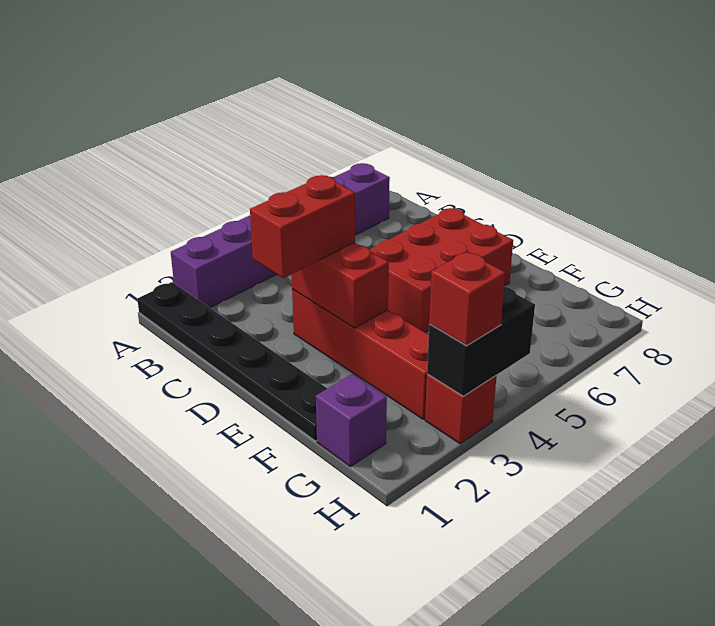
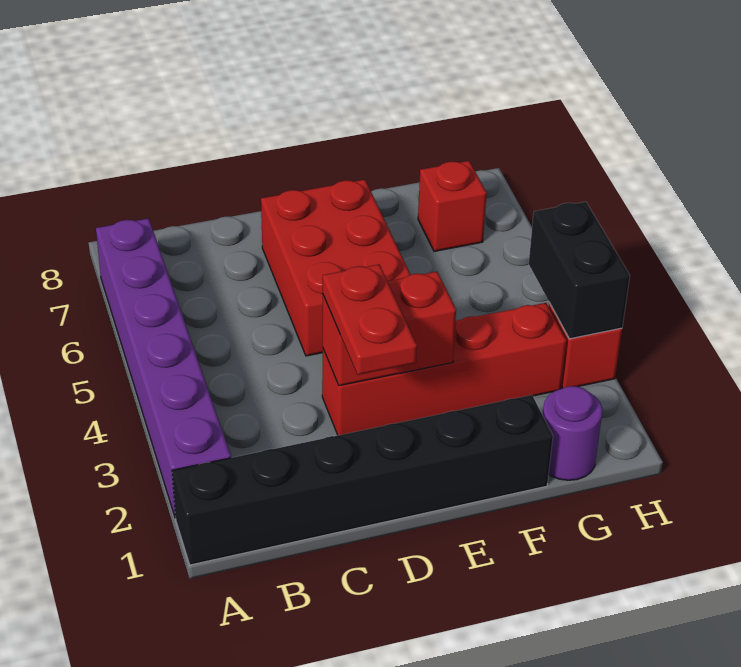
black plate A1:F1 level 1 -> black brick A1:F1 level 1
red brick D2:D3 level 3 -> red plate D2:D3 level 3
purple brick G1 level 1 -> purple round brick G1 level 1
red brick H3 level 3 -> red brick G7 level 1

